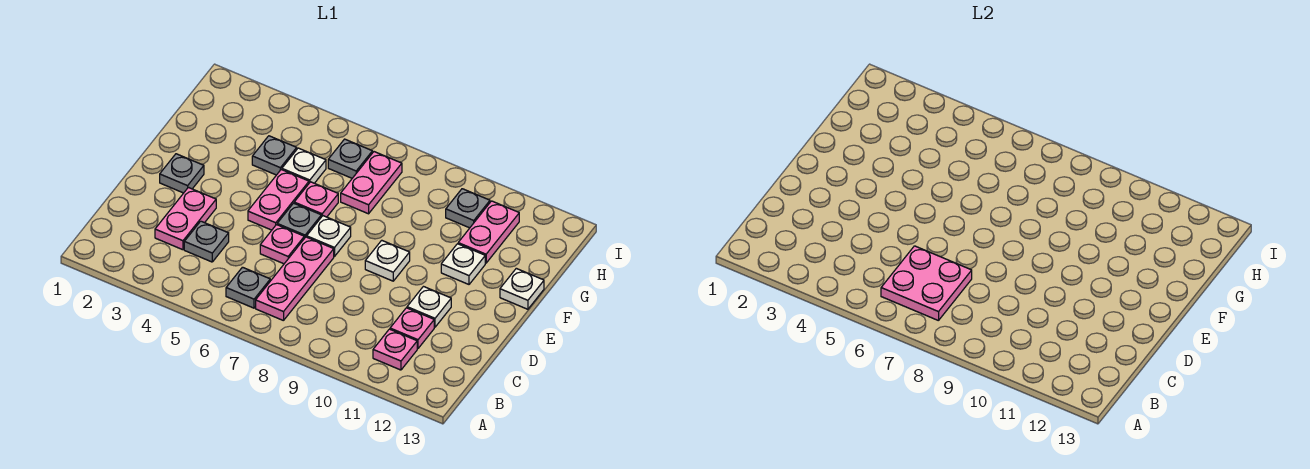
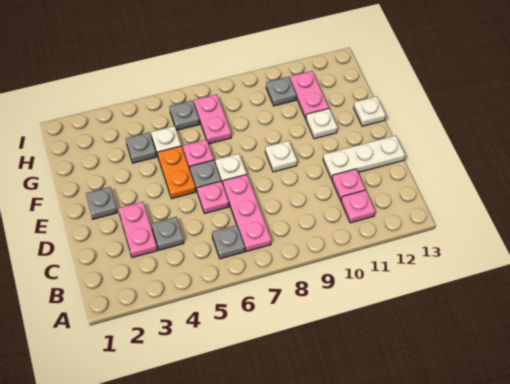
pink plate B6:C7 level 2 -> none
white plate D11 level 1 -> white plate D11:D13 level 1
pink plate E5:F5 level 1 -> orange plate E5:F5 level 1

